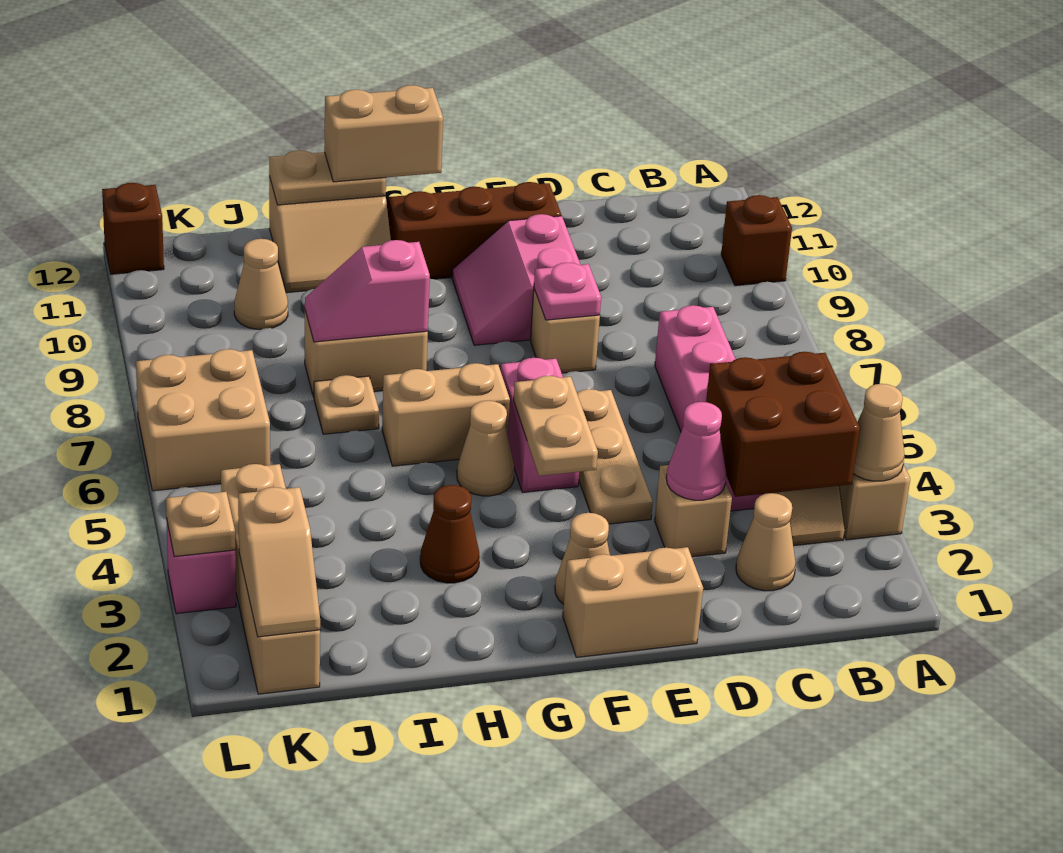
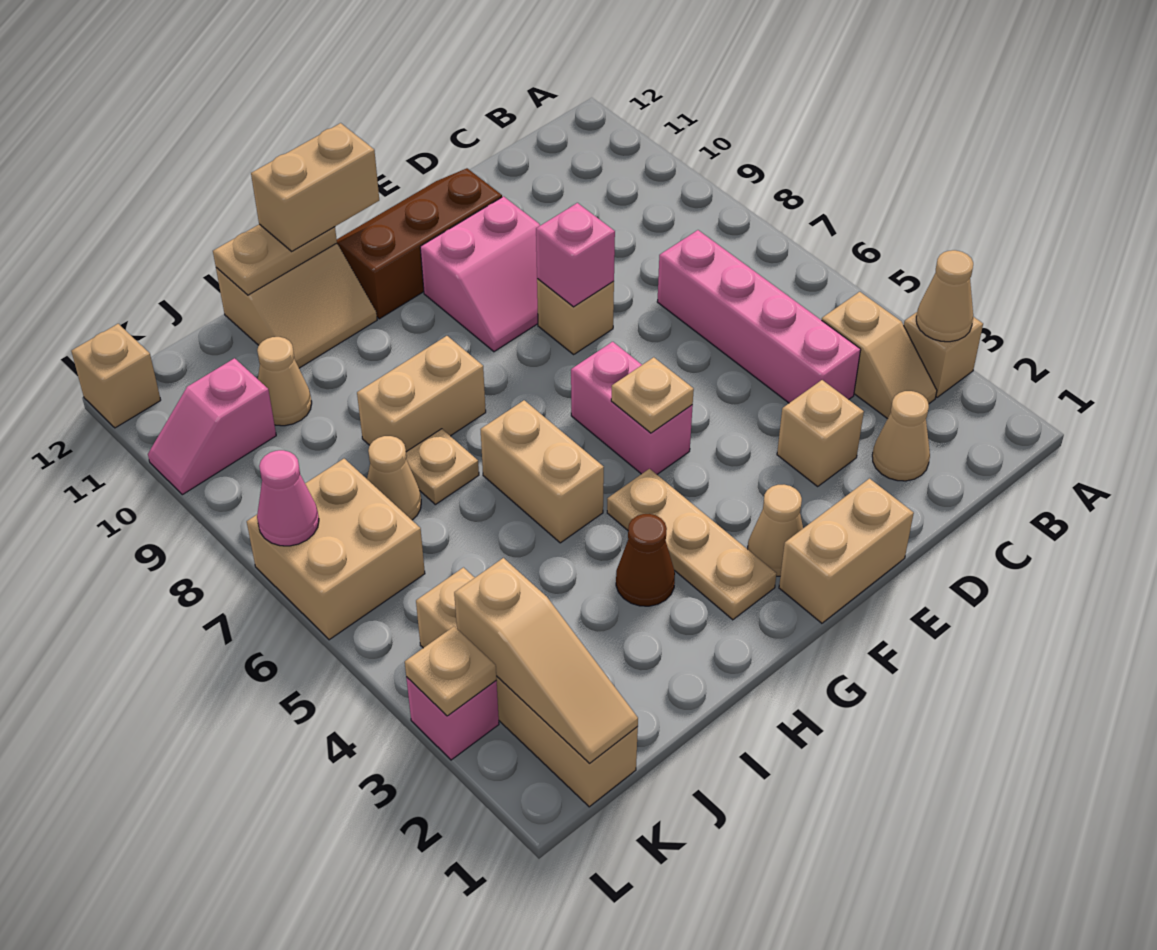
brown brick A10 level 1 -> none
brown brick B3:C4 level 2 -> none
pink cone D3 level 2 -> pink cone L7 level 2
tan plate E4:E6 level 1 -> tan plate G2:G4 level 1
pink plate E8 level 2 -> pink brick E8 level 2
pink slope E9:F10 level 1 top E -> pink slope E9:F10 level 1 top 10
tan plate F4:F5 level 2 -> tan plate F5 level 2
tan cone G5 level 1 -> tan cone J7 level 1
tan brick G6:H6 level 1 -> tan brick H5:H6 level 1
pink slope H8:I8 level 2 top H -> pink slope K10:L10 level 1 top K
tan slope K1:K2 level 2 top 2 -> tan slope K1:K3 level 2 top 3
brown brick L12 level 1 -> tan brick L12 level 1

